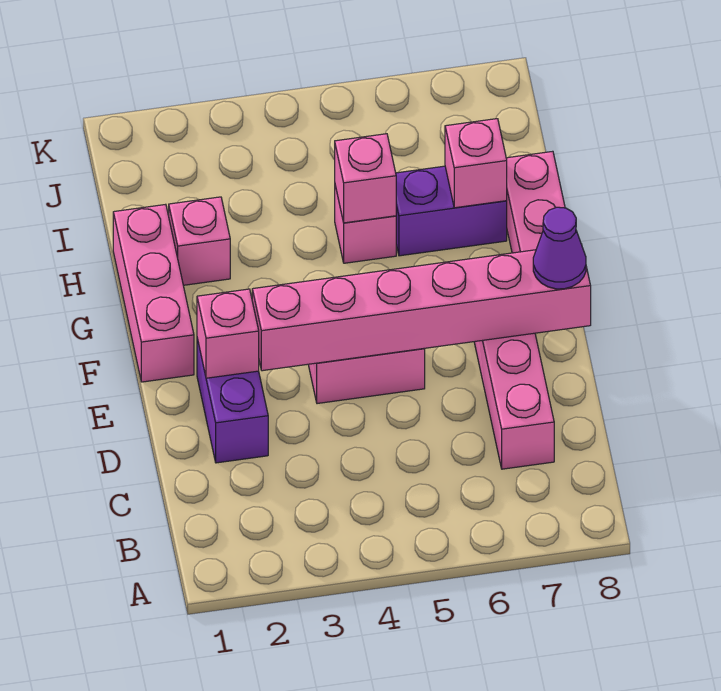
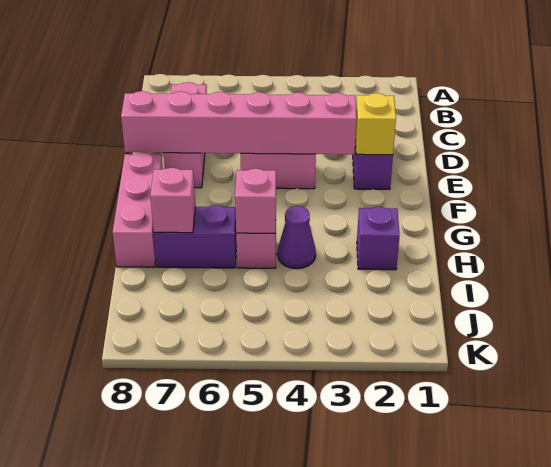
pink brick E2 level 2 -> yellow brick E2 level 2
purple cone E8 level 3 -> purple cone H4 level 1
pink brick F1:H1 level 1 -> none
pink brick H2 level 1 -> purple brick H2 level 1

